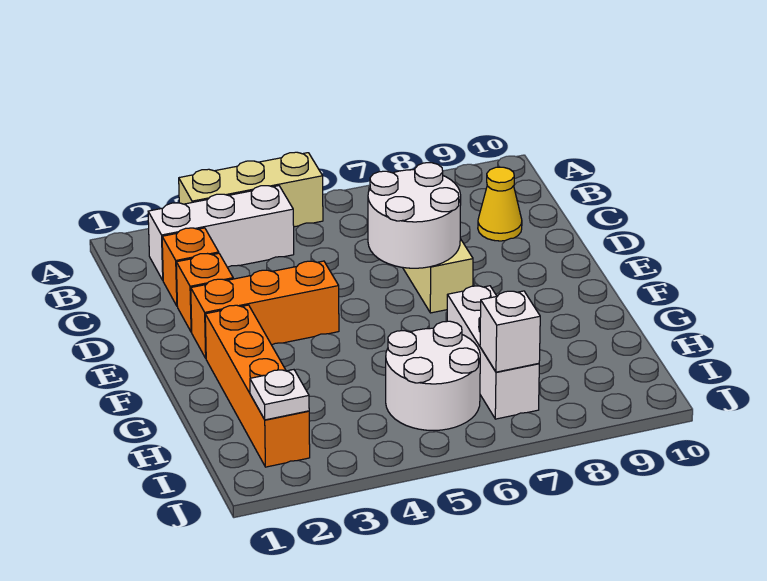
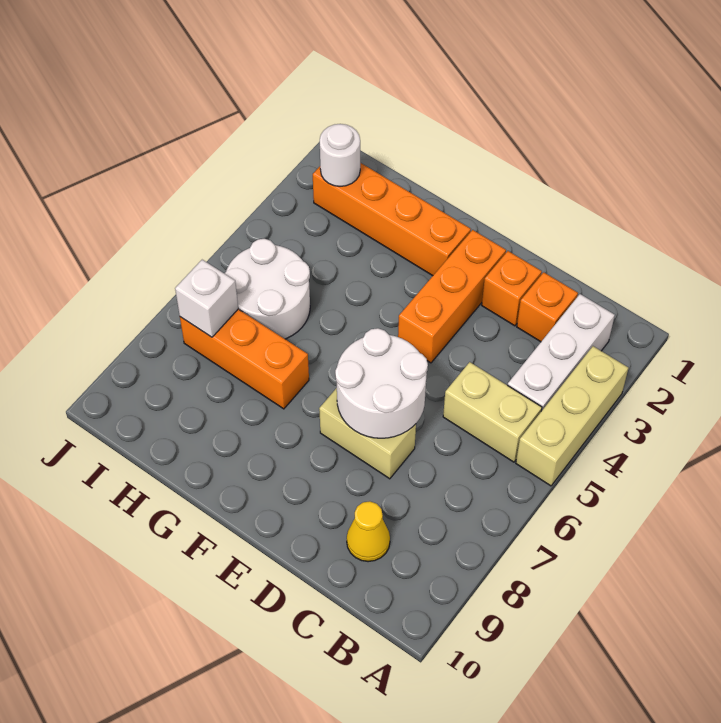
none -> tan brick B5:C5 level 1
white brick G7:I7 level 1 -> orange brick G7:I7 level 1
white plate I2 level 2 -> white round brick I2 level 2

